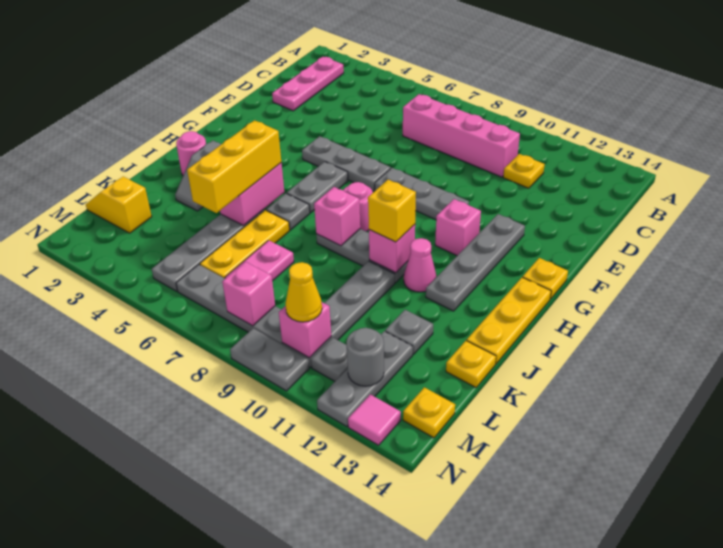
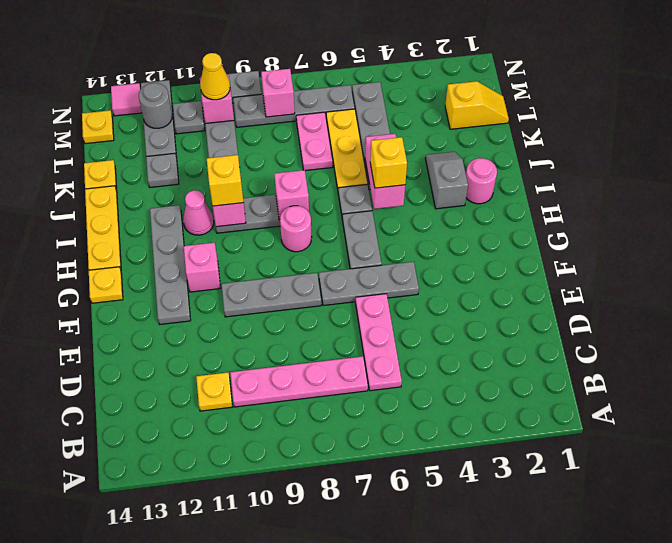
pink plate B2:D2 level 1 -> pink plate C6:E6 level 1
pink brick C7:C10 level 1 -> pink plate C7:C10 level 1
yellow brick I5:K5 level 3 -> yellow brick I5 level 3

